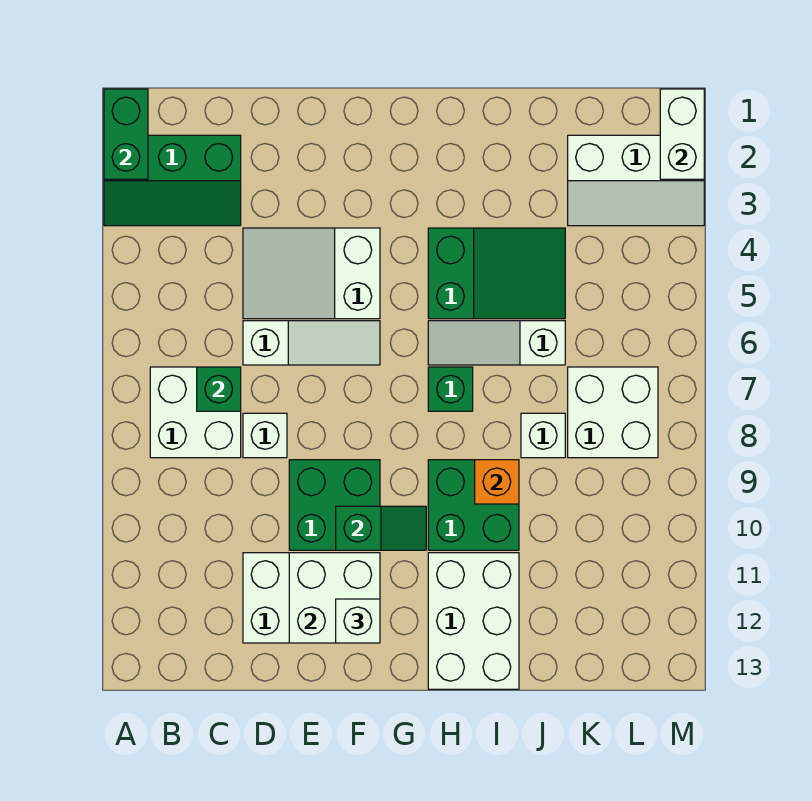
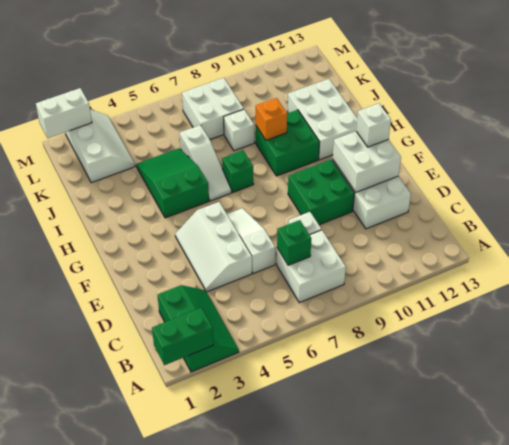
white slope D4:F5 level 1 top F -> white slope D4:F5 level 1 top 5
green slope F10:G10 level 2 top F -> none
white brick H11:I13 level 1 -> white brick H11:J12 level 1

